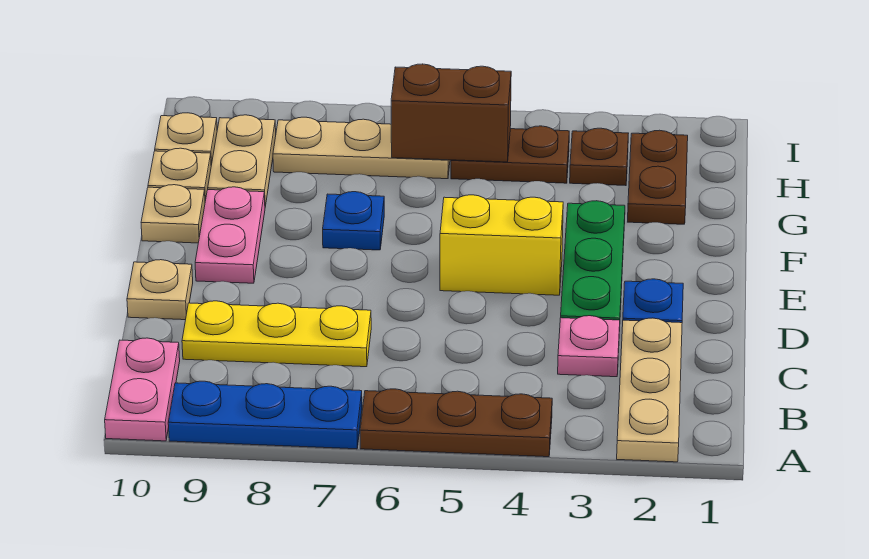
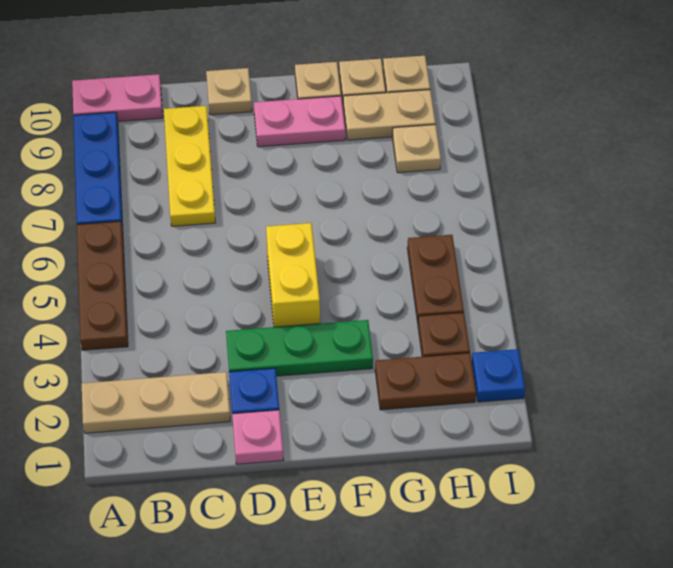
pink plate C3 level 1 -> pink plate D1 level 1
blue plate F7 level 1 -> blue plate I2 level 1
brown brick H5:H6 level 2 -> none
tan plate H6:H8 level 1 -> tan plate H8 level 1

